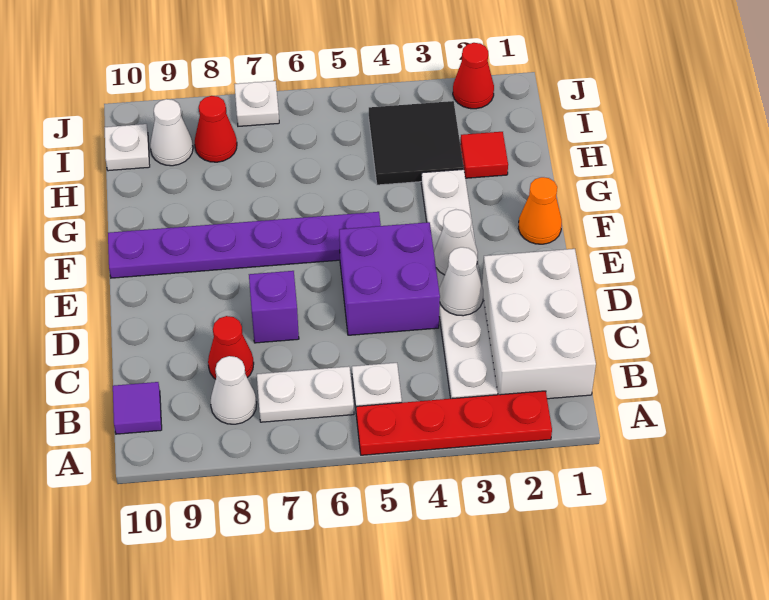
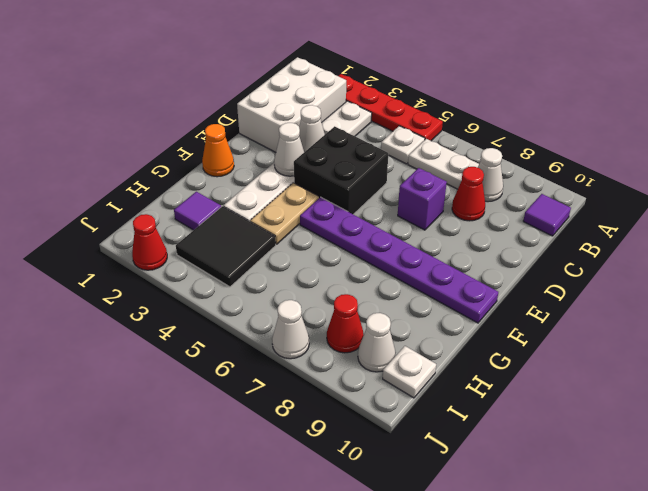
purple brick D4:E5 level 1 -> black brick D4:E5 level 1
none -> tan plate F4:G4 level 1
red tile H2 level 1 -> purple tile H2 level 1
white plate J7 level 1 -> white cone J7 level 1

